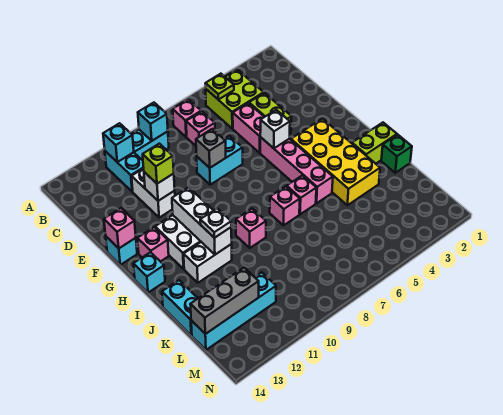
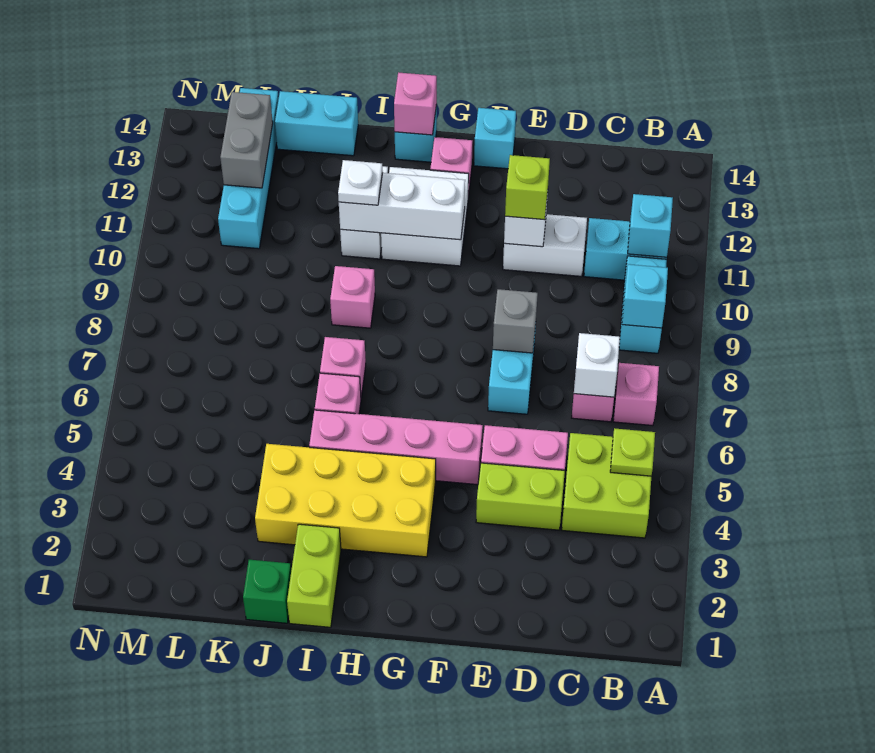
white brick F5 level 2 -> white brick C7 level 2
pink brick F14 level 2 -> pink brick H14 level 2
grey brick L12:L14 level 2 -> grey brick L12:L13 level 2

